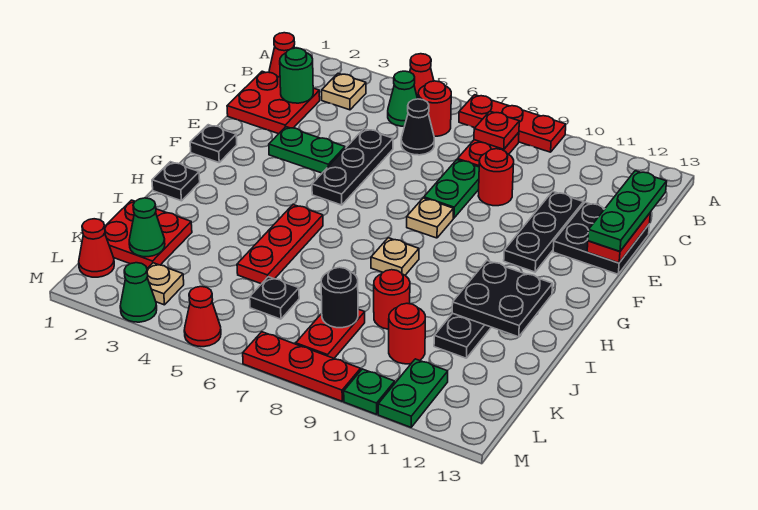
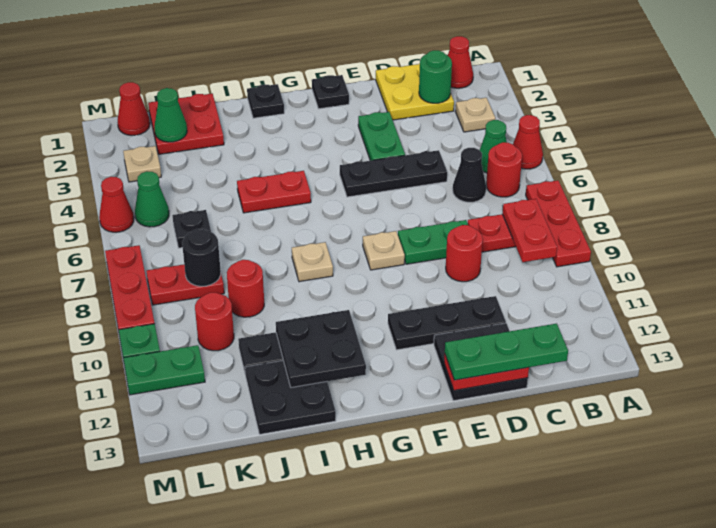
red plate B8 level 2 -> red plate B8:B9 level 2
red plate C1:D2 level 1 -> yellow plate C1:D2 level 1
red plate H5:J5 level 1 -> red plate H5:I5 level 1
none -> black plate I12:J13 level 1
green cone M3 level 1 -> green cone L5 level 1

